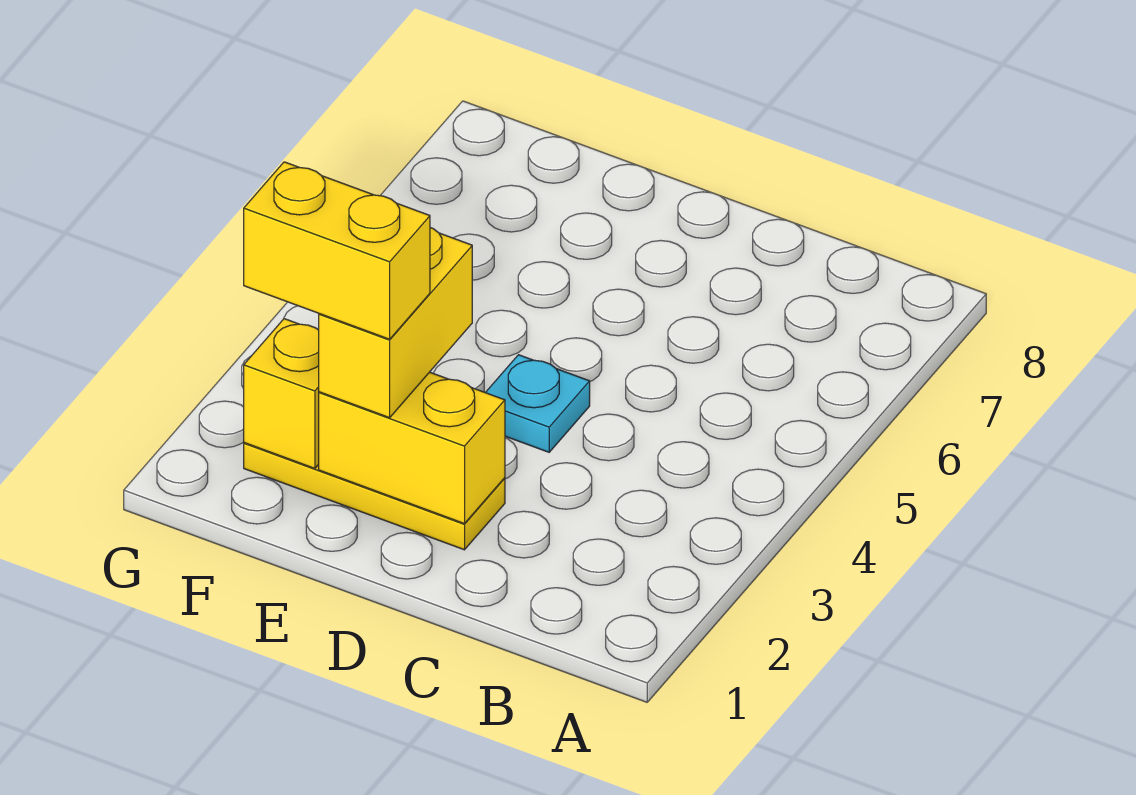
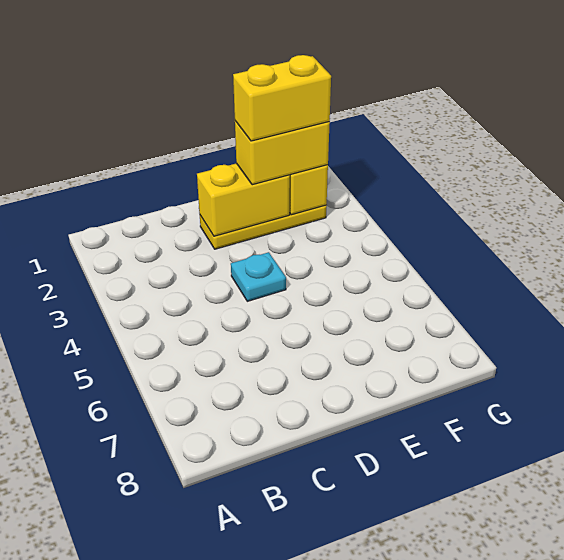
yellow brick E2:E3 level 3 -> yellow brick E2:F2 level 3

